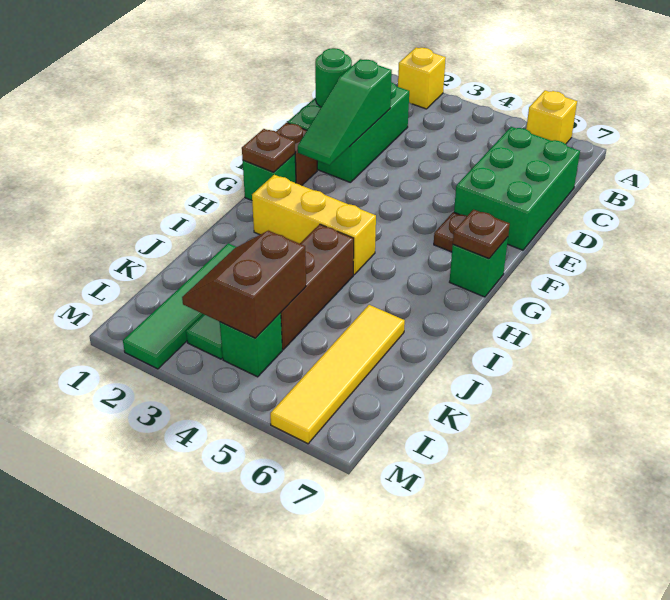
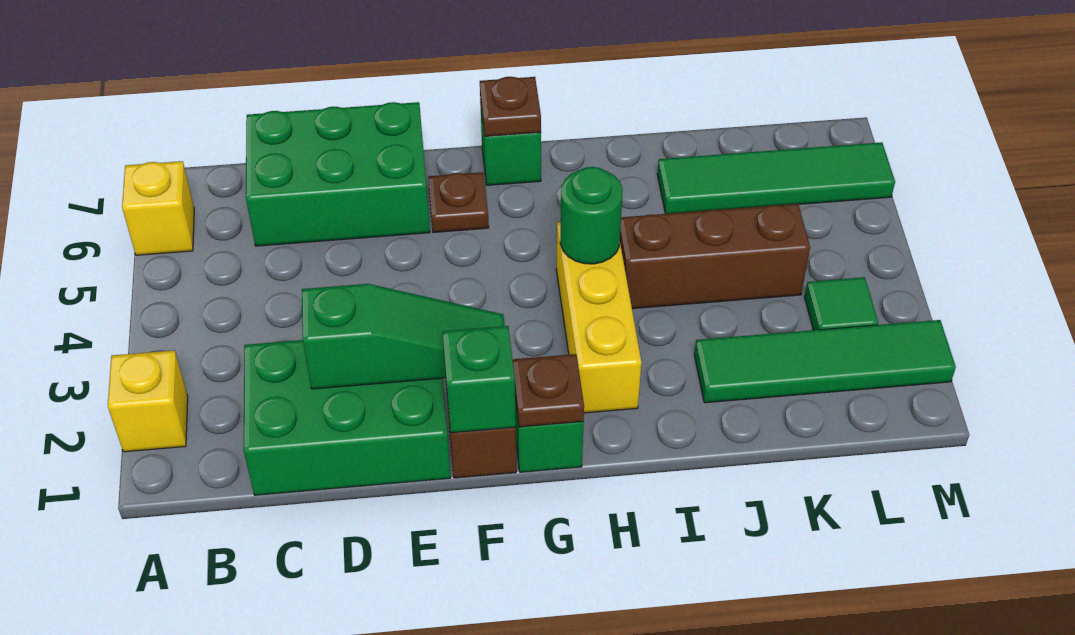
green round brick D1 level 2 -> green round brick H4 level 2
yellow tile J6:M6 level 1 -> green tile J6:M6 level 1
brown slope K3:L4 level 2 top 4 -> none
green brick L4 level 1 -> green brick F1 level 2

